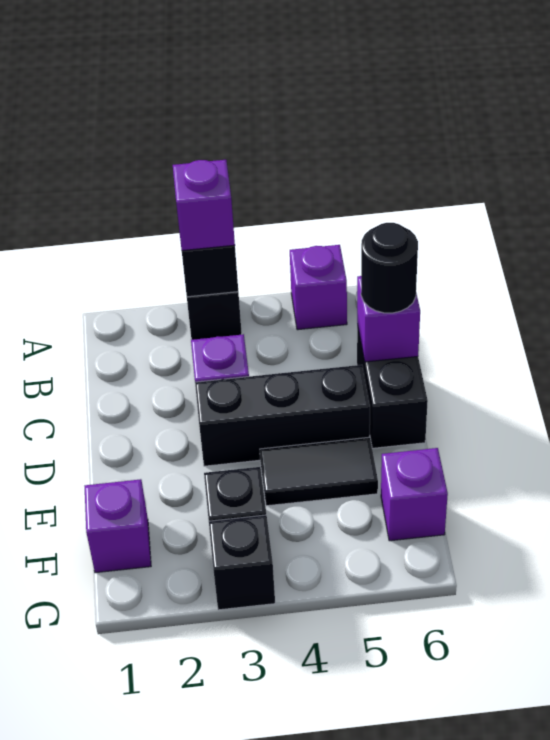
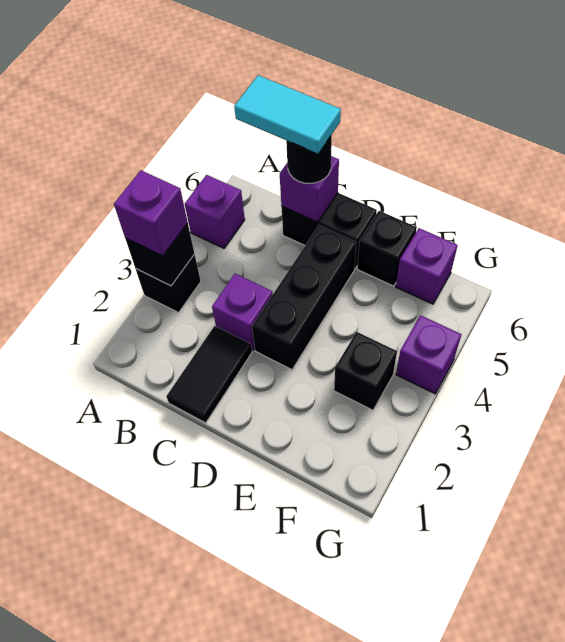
none -> cyan tile B6:C6 level 4
black tile E4:E5 level 1 -> black tile C1:C2 level 1
purple brick F1 level 1 -> purple brick G4 level 1
black brick G3 level 1 -> black brick E6 level 1

